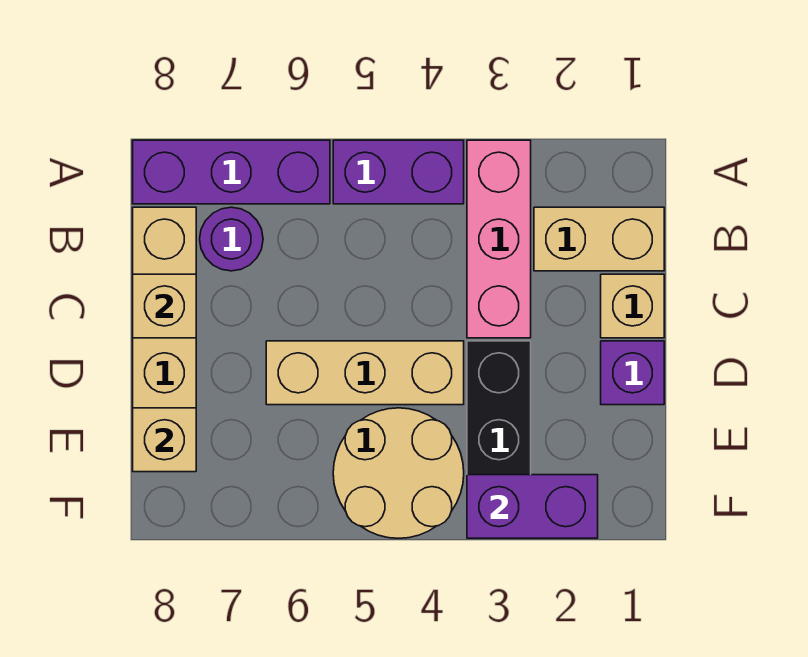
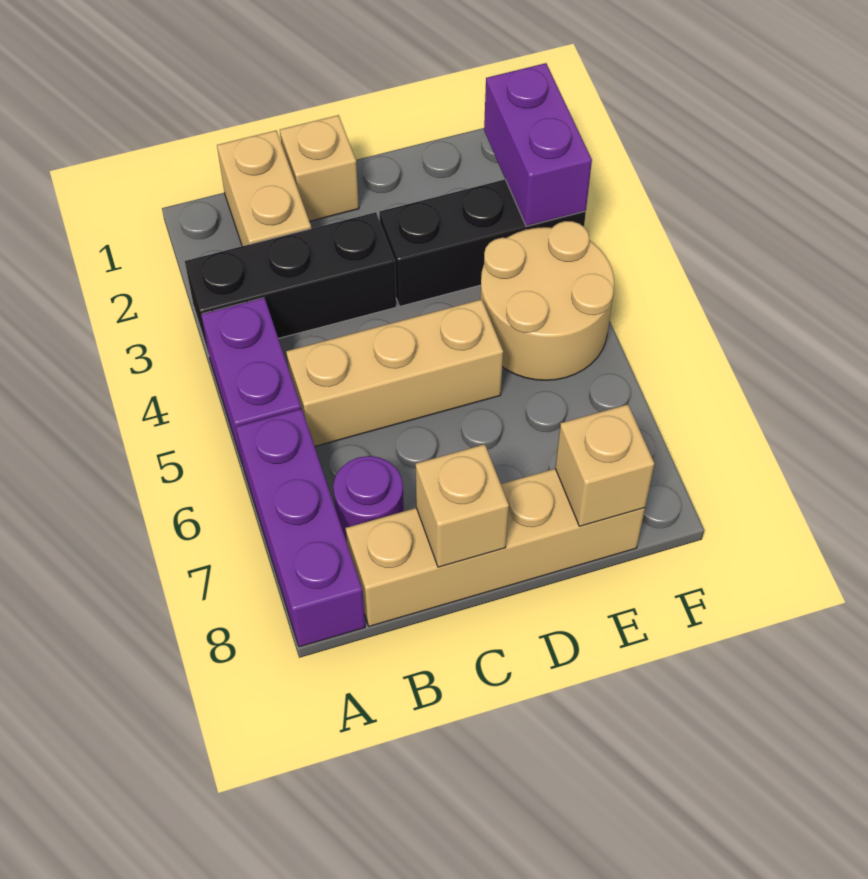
pink brick A3:C3 level 1 -> black brick A3:C3 level 1
purple brick D1 level 1 -> none
tan brick D4:D6 level 1 -> tan brick B5:D5 level 1

